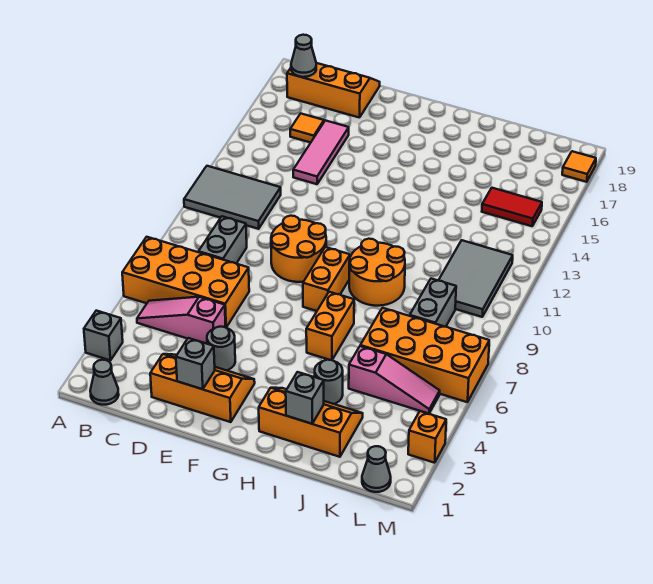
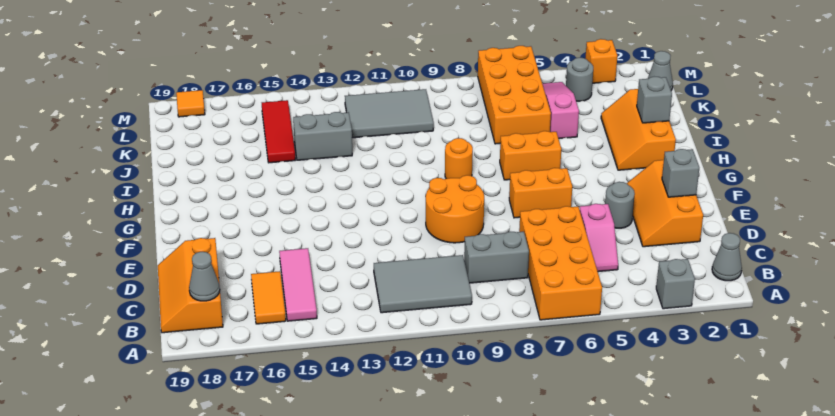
grey tile A11:C12 level 1 -> grey tile B10:C12 level 1
pink slope B5:D5 level 1 top D -> pink slope C5:D5 level 1 top D
orange tile C16 level 1 -> orange tile B16:C16 level 1
pink tile D14:D16 level 1 -> pink tile B15:D15 level 1
orange brick G8:G9 level 1 -> orange brick F6:F7 level 1
orange round brick H9:I10 level 1 -> orange round brick H9 level 1
grey round brick I4 level 1 -> grey round brick L4 level 1
grey brick K8:K9 level 1 -> grey brick J13:J14 level 1
red tile K15:L15 level 1 -> red tile J15:L15 level 1

